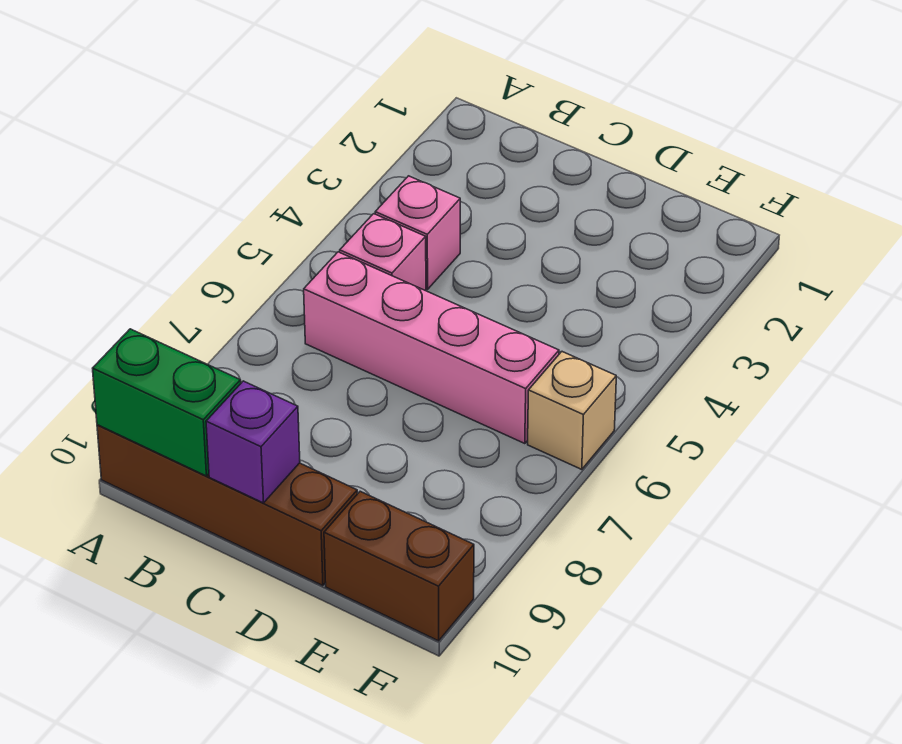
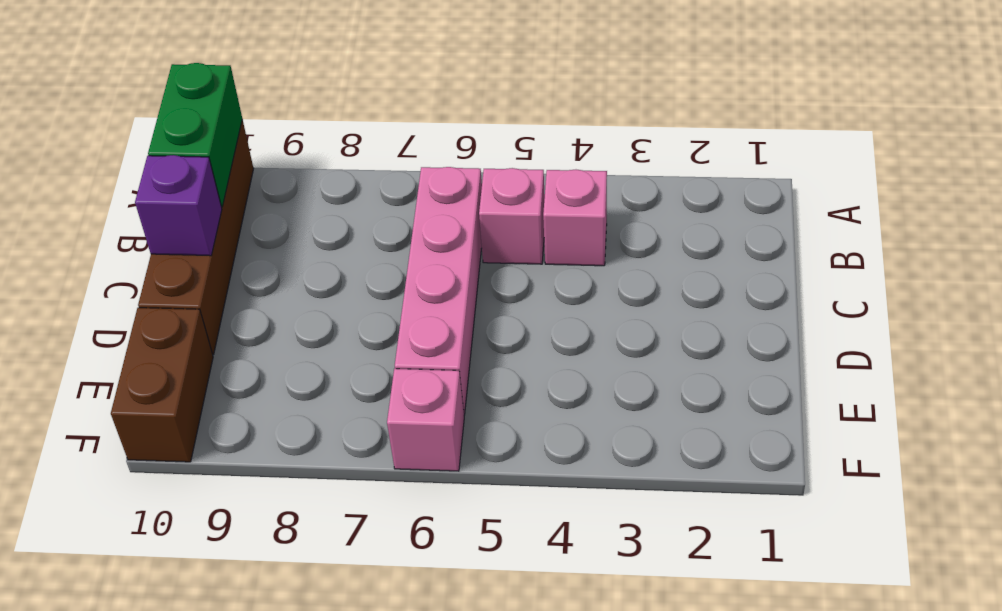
tan brick F6 level 1 -> pink brick F6 level 1

